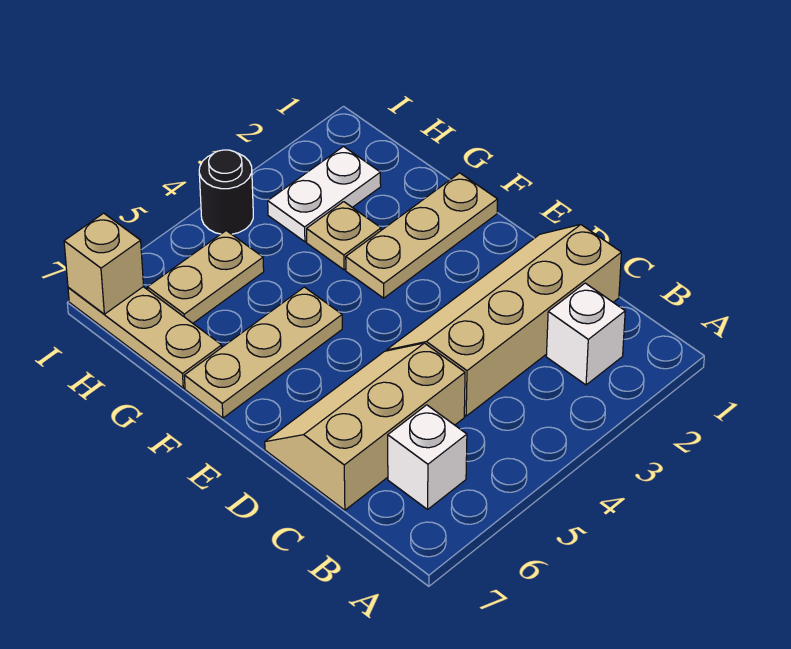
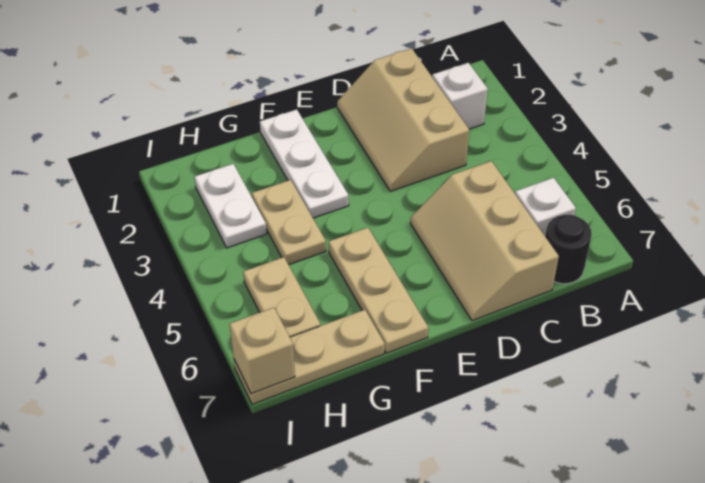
tan slope C1:D4 level 1 top C -> tan slope C1:D3 level 1 top C
tan plate F1:F3 level 1 -> white plate F1:F3 level 1
tan plate G3 level 1 -> tan plate G3:G4 level 1
black round brick I4 level 1 -> black round brick B7 level 1

